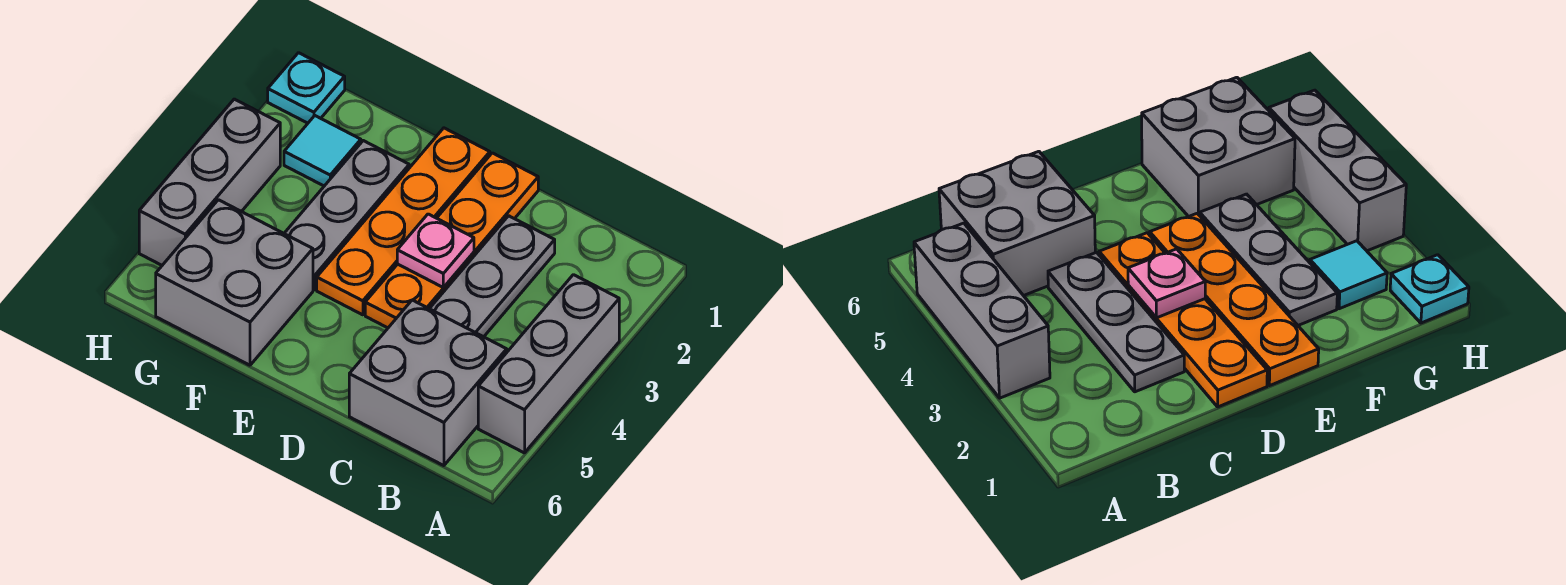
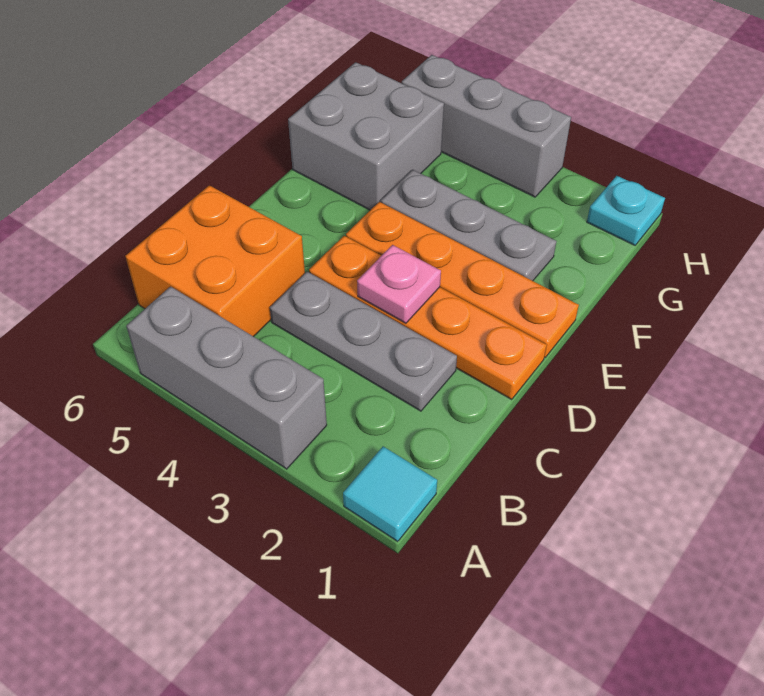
grey brick B5:C6 level 1 -> orange brick B5:C6 level 1
cyan tile G2 level 1 -> cyan tile A1 level 1

